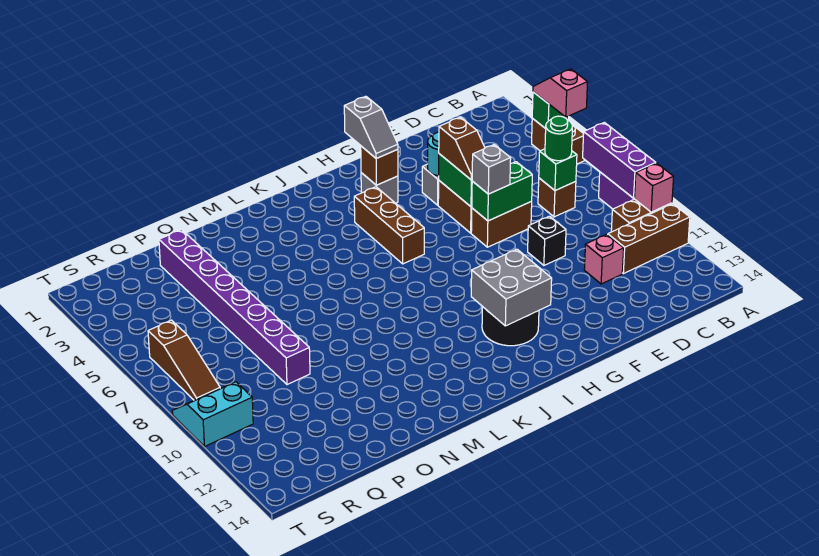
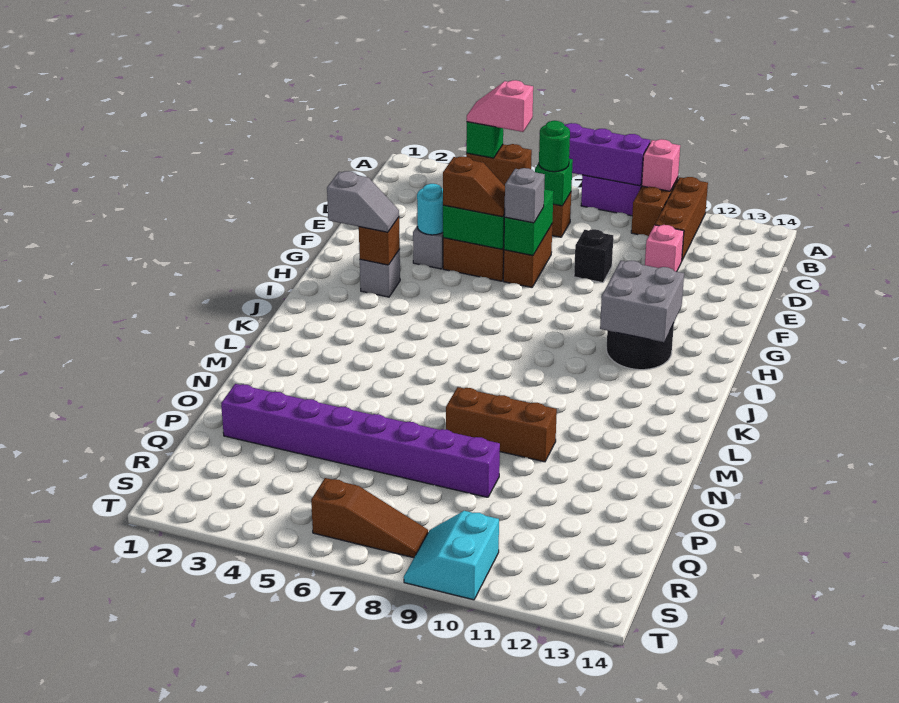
brown brick I4:I6 level 1 -> brown brick N8:N10 level 1

